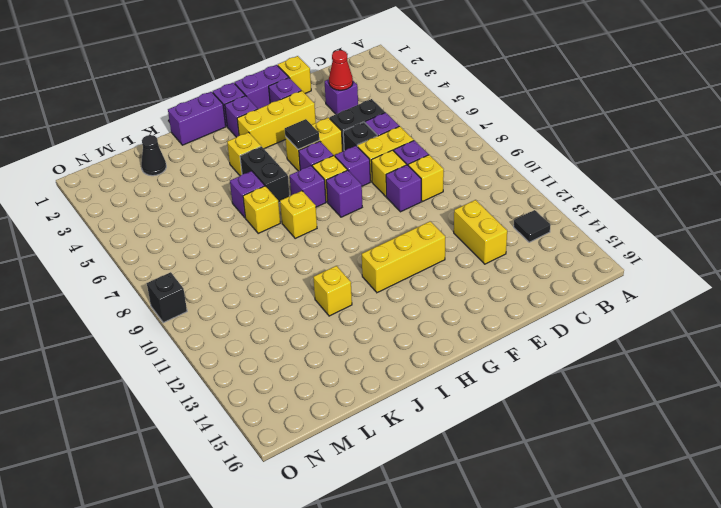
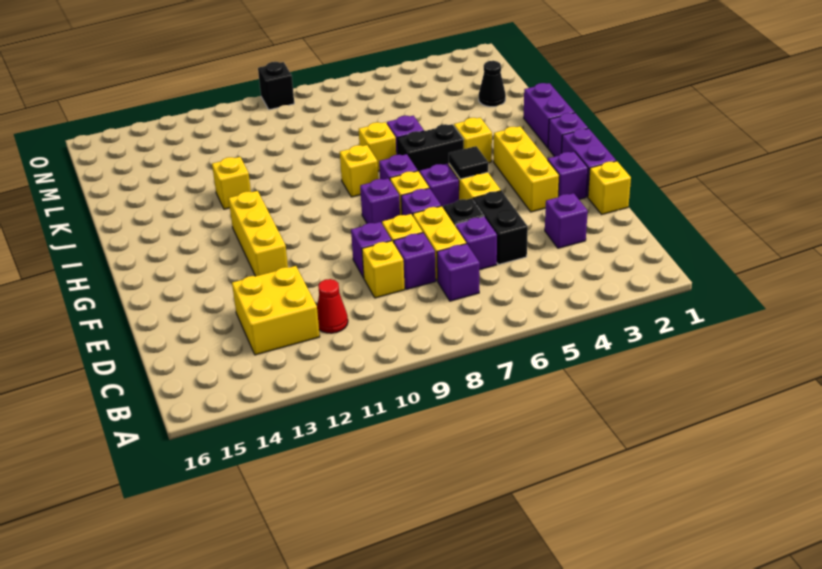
black tile B13 level 1 -> none
red cone D3 level 2 -> red cone C11 level 1
yellow brick D12:D13 level 1 -> yellow brick C12:D13 level 1
purple brick H2 level 1 -> purple brick C7 level 1

